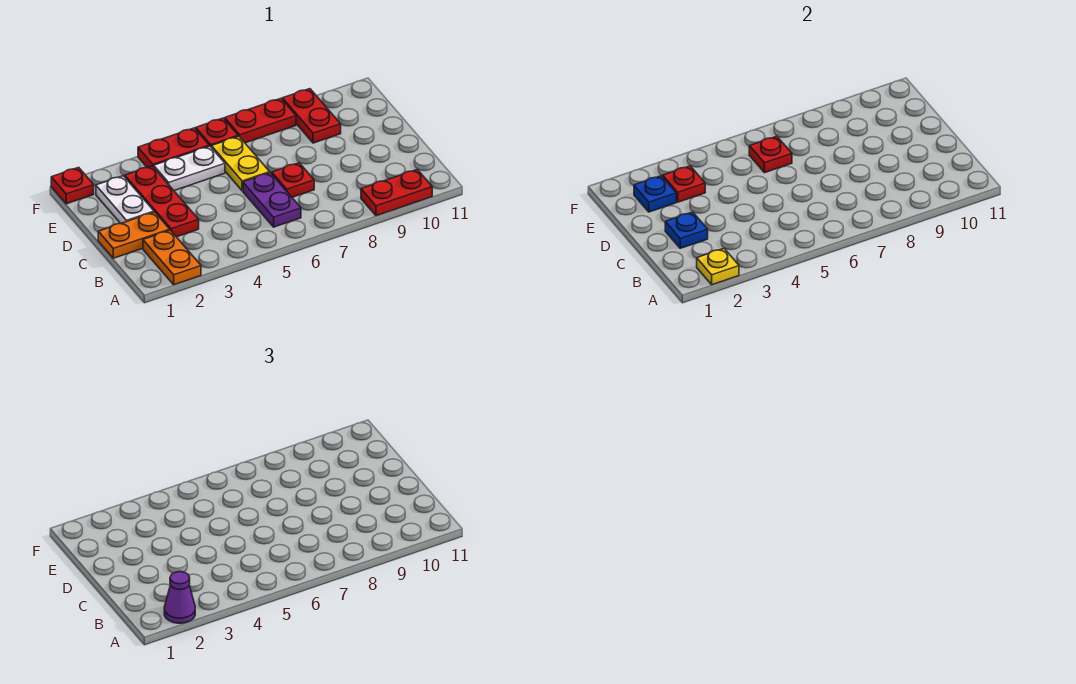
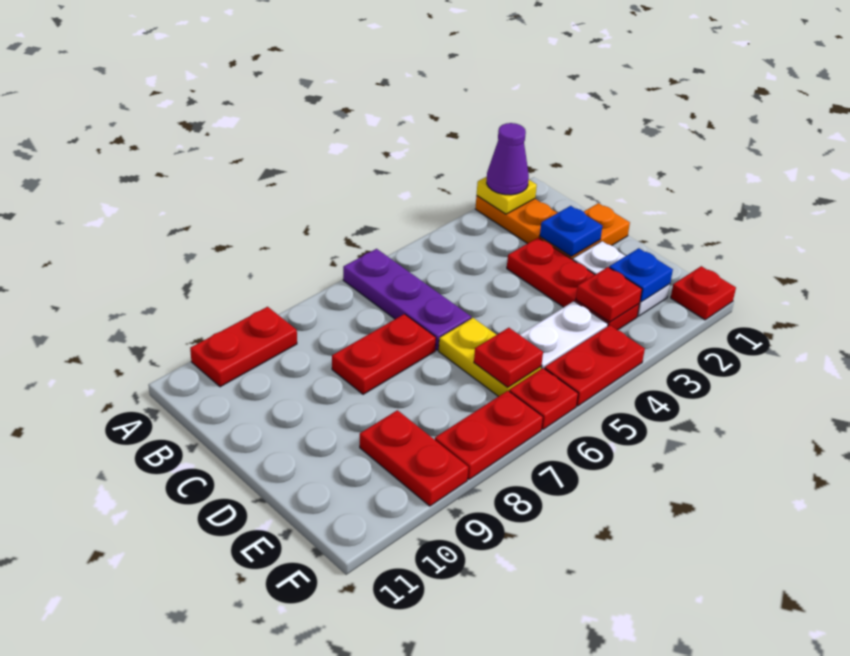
purple plate B6:C6 level 1 -> purple plate A6:C6 level 1
red plate C7 level 1 -> red plate C7:C8 level 1

